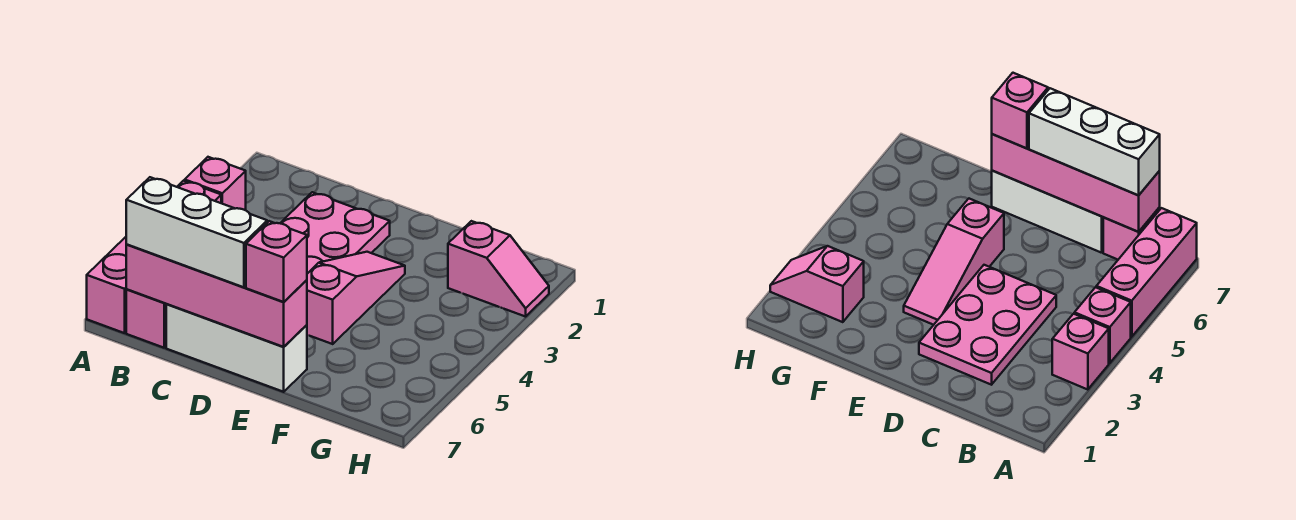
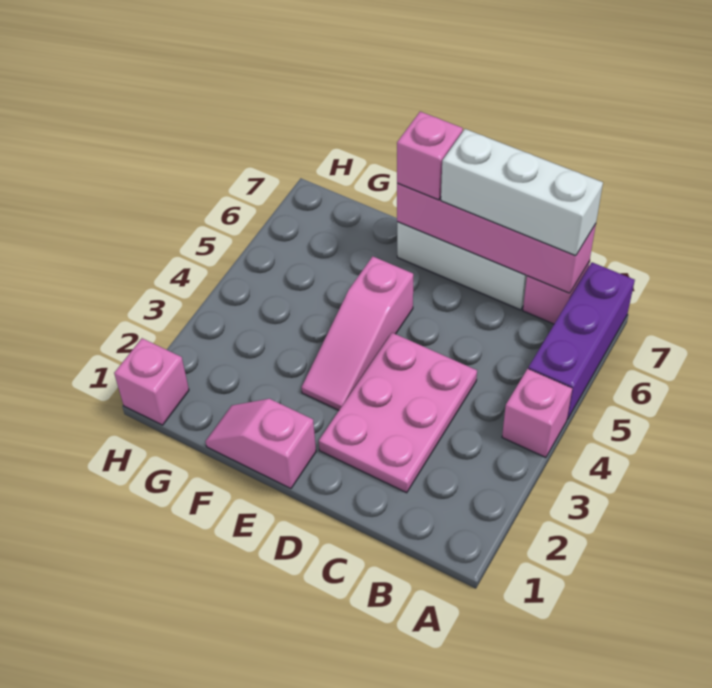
pink brick A3 level 1 -> pink brick H1 level 1
pink brick A5:A7 level 1 -> purple brick A5:A7 level 1
pink slope G2:H2 level 1 top G -> pink slope E1:F1 level 1 top E

